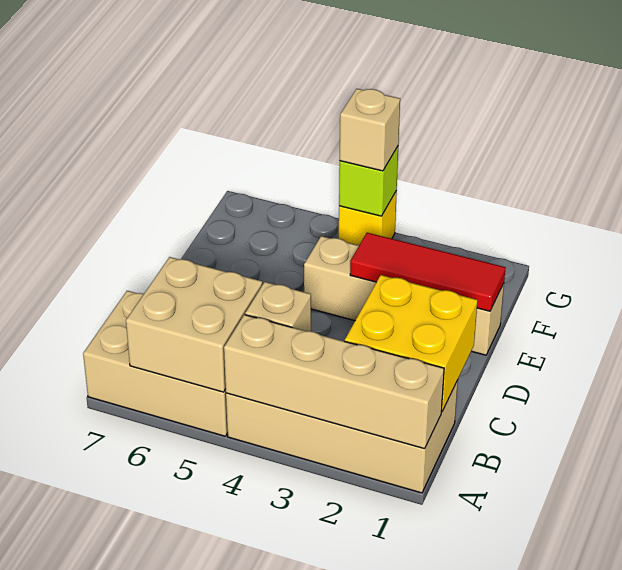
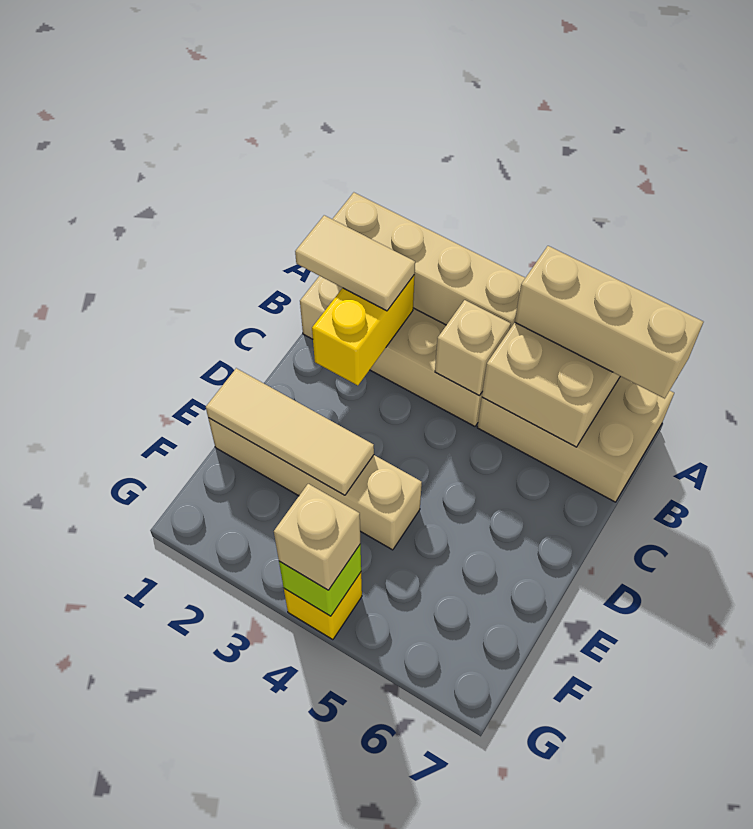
none -> tan brick A5:A7 level 3
yellow brick B1:C2 level 2 -> yellow brick B2:C2 level 2
none -> tan tile B1:B2 level 3
red tile E1:E3 level 2 -> tan tile E1:E3 level 2

